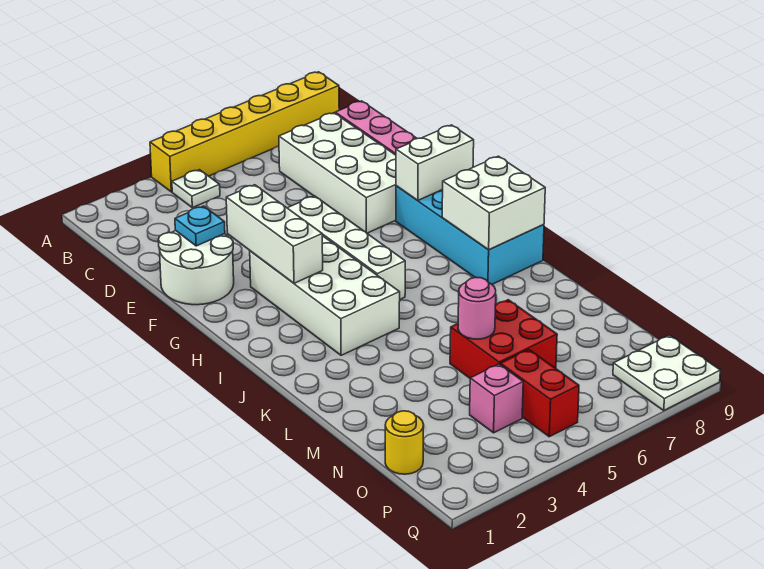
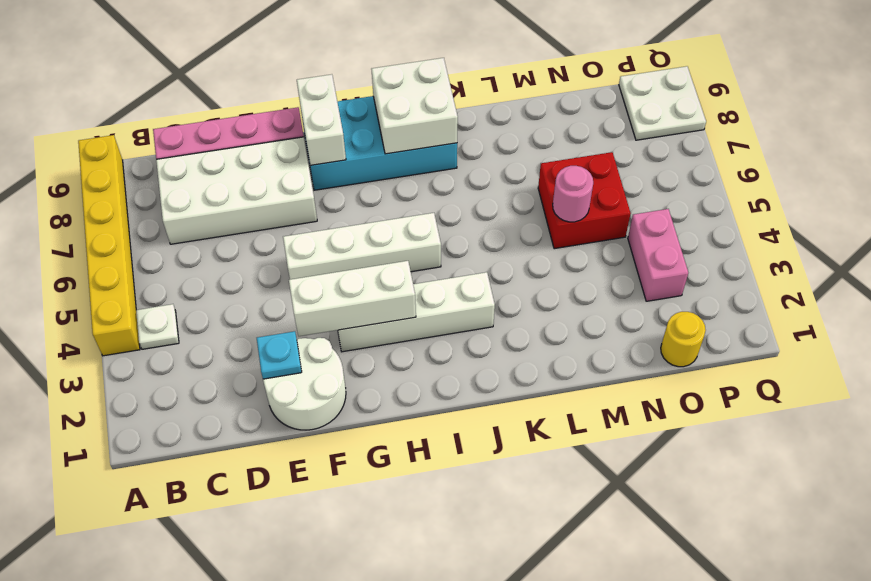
white brick G3:J4 level 1 -> white brick G3:J3 level 1
pink brick O4 level 1 -> pink brick O3:O4 level 1
red brick O5:P5 level 1 -> none

